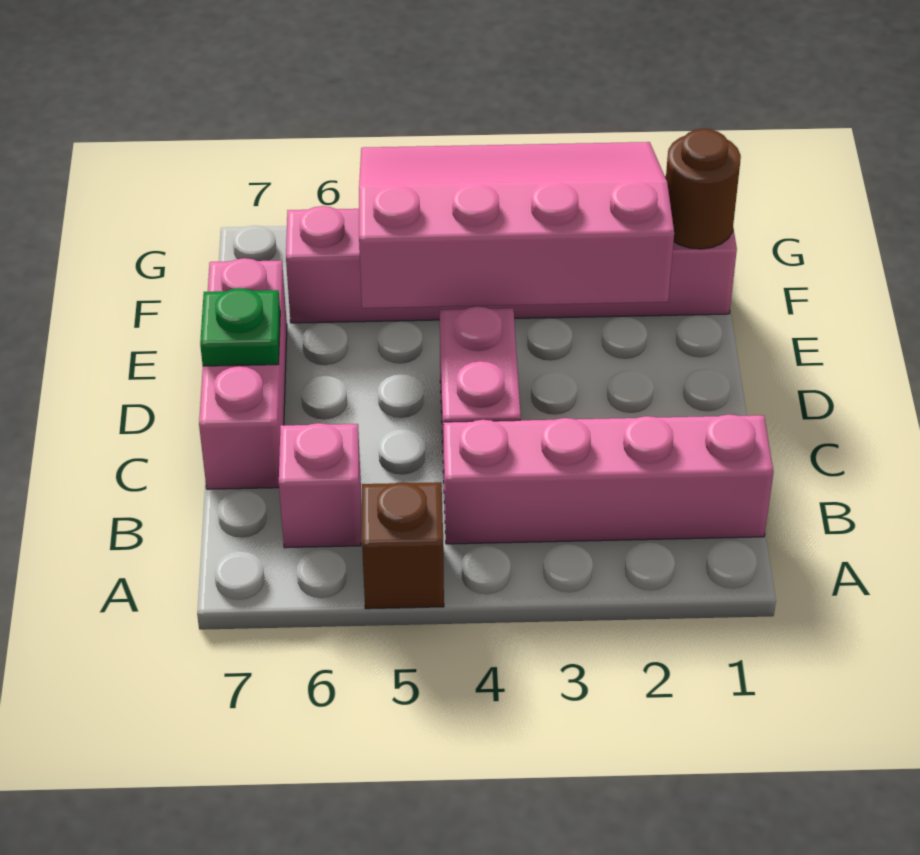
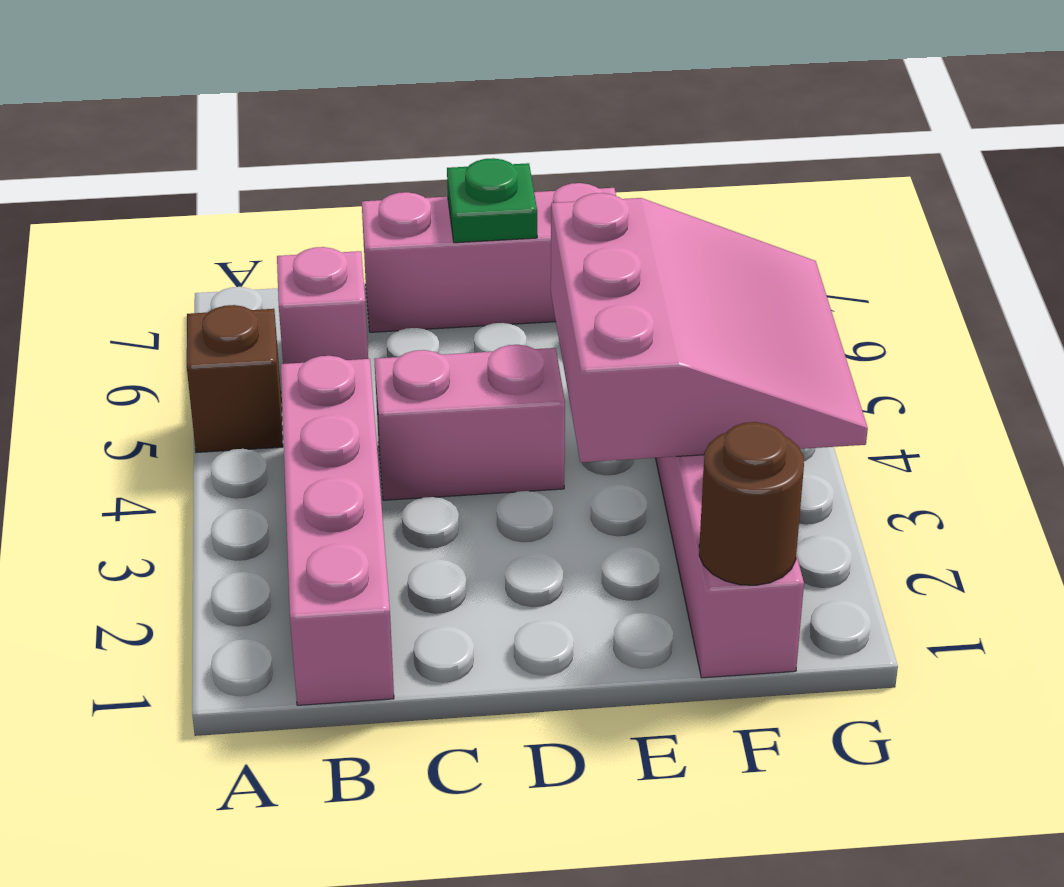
pink slope E2:G5 level 2 top E -> pink slope E3:G5 level 2 top E

